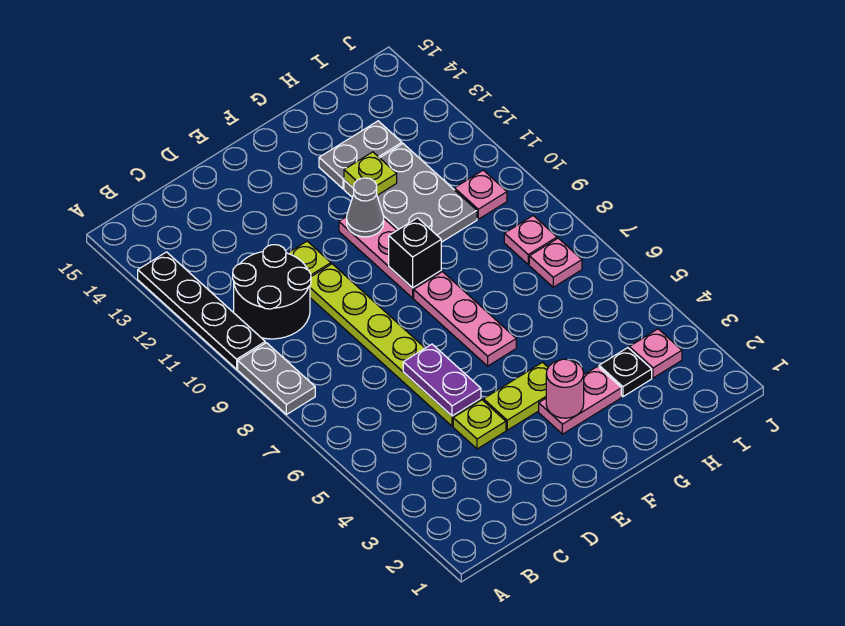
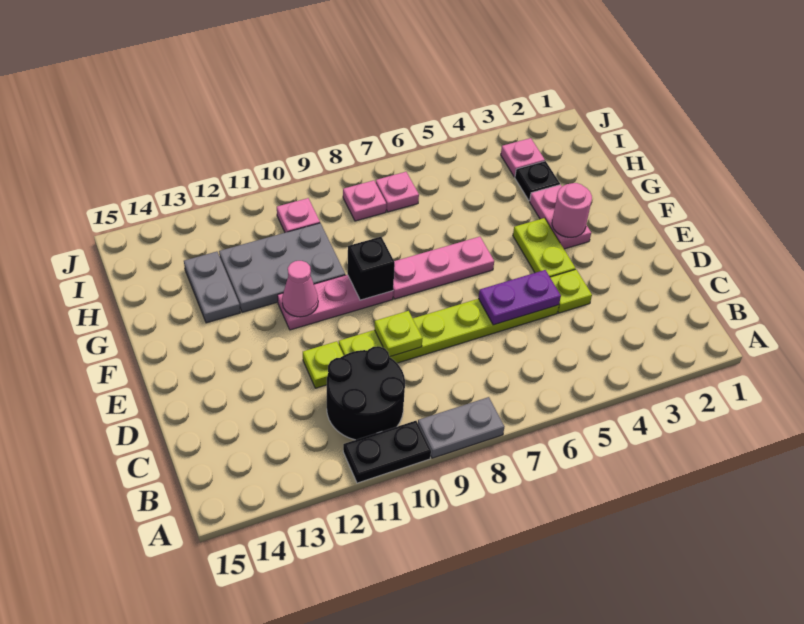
black plate A10:A13 level 1 -> black plate A10:A11 level 1
grey cone F11 level 2 -> pink cone F11 level 2
lime plate G12 level 2 -> lime plate D9 level 2

